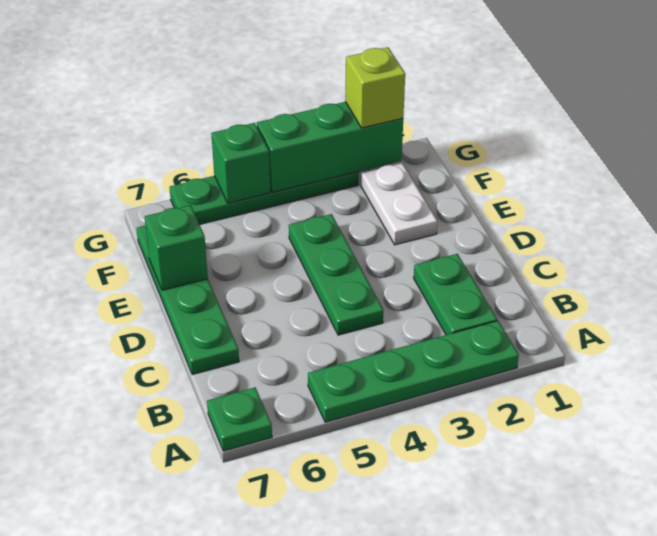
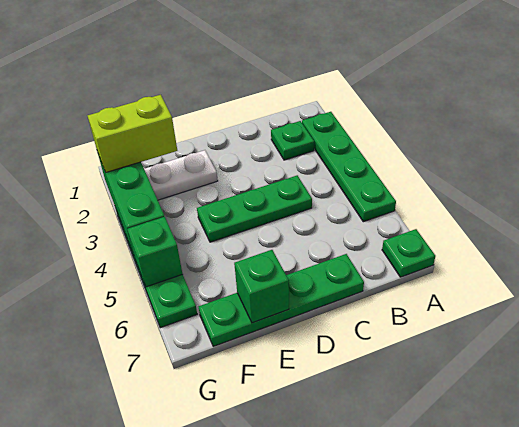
green plate B2:C2 level 1 -> green plate B2 level 1
lime brick G2 level 3 -> lime brick F2:G2 level 3

